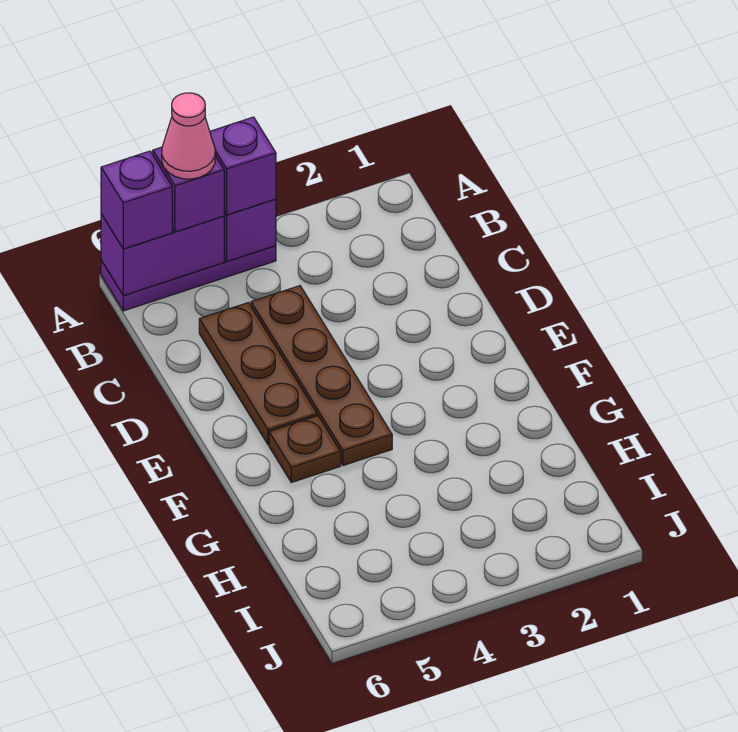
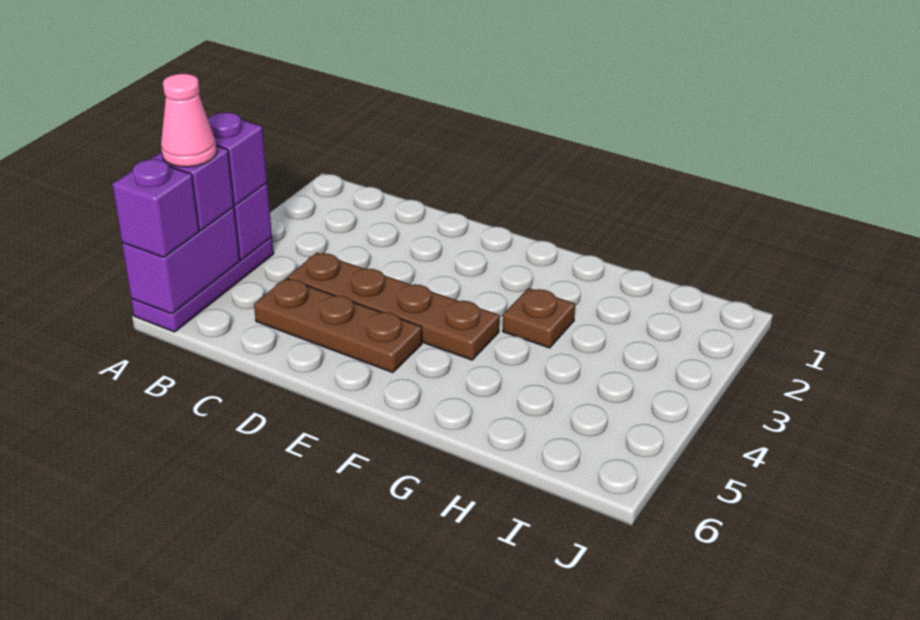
brown plate F5 level 1 -> brown plate G3 level 1

